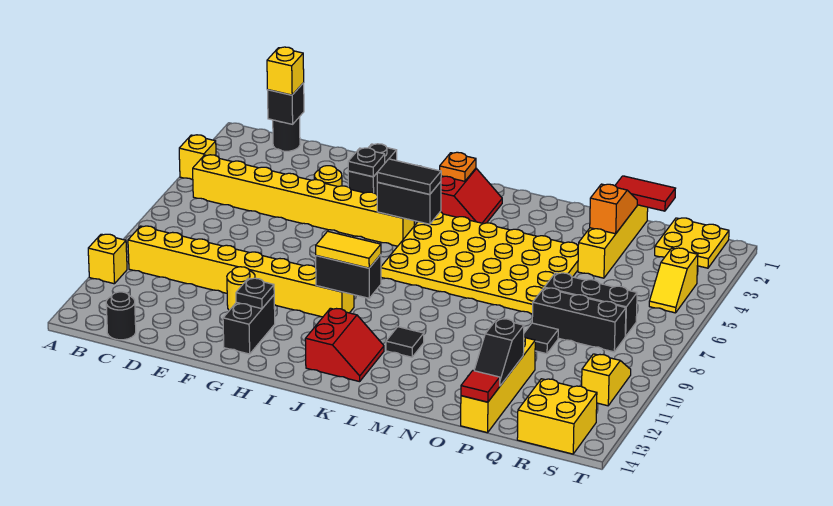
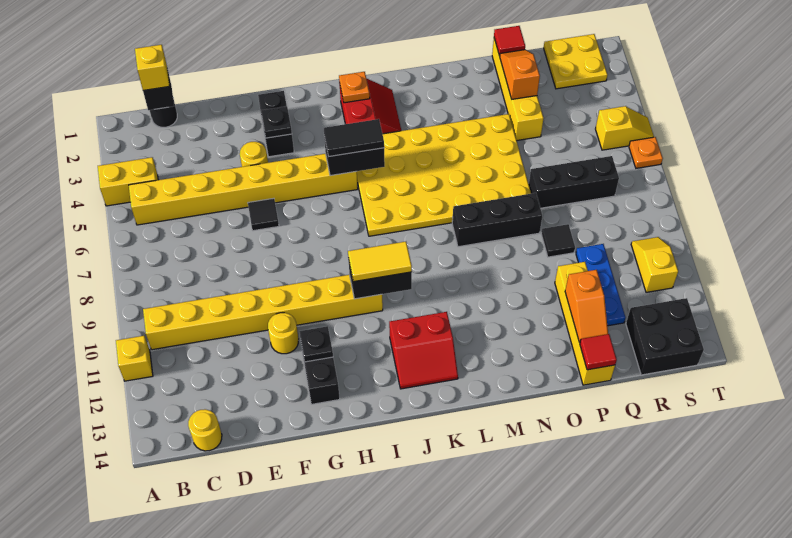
yellow brick A4 level 1 -> yellow brick A4:B4 level 1
black round brick C14 level 1 -> yellow round brick C14 level 1
red slope J12:K13 level 1 top J -> red slope J12:K13 level 1 top 12
black tile L11 level 1 -> black tile F6 level 1
red tile P1:Q1 level 2 -> red tile P1 level 2
black brick P8:R8 level 1 -> black brick M8:O8 level 1
black slope P12:P13 level 2 top 12 -> orange slope P12:P13 level 2 top 12
none -> blue plate Q10:Q12 level 1
yellow brick R13:S14 level 1 -> black brick R13:S14 level 1
yellow slope S4:S5 level 1 top 4 -> yellow slope S5:T5 level 1 top S
none -> orange plate T6 level 1

